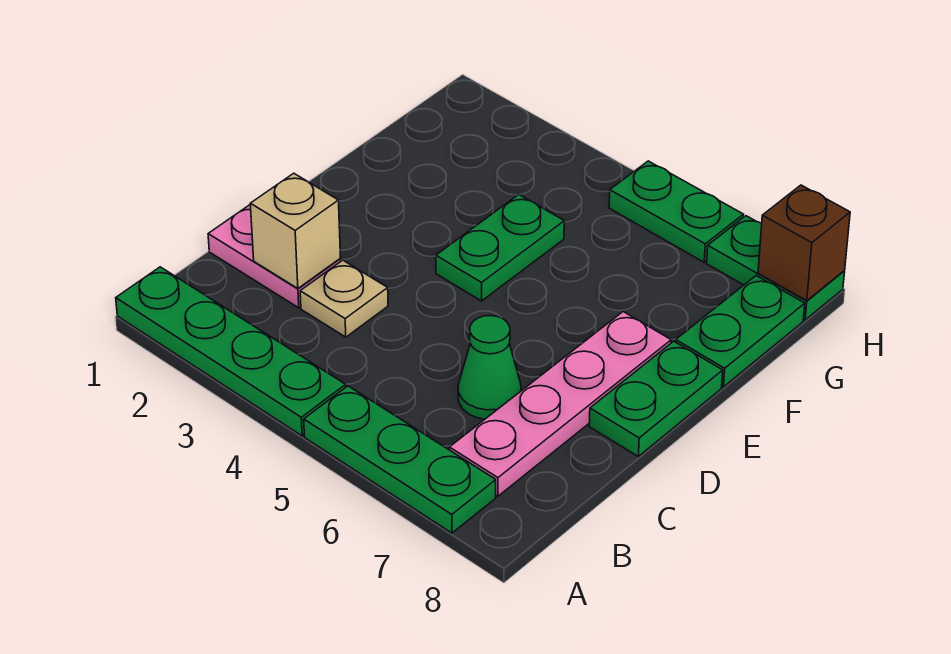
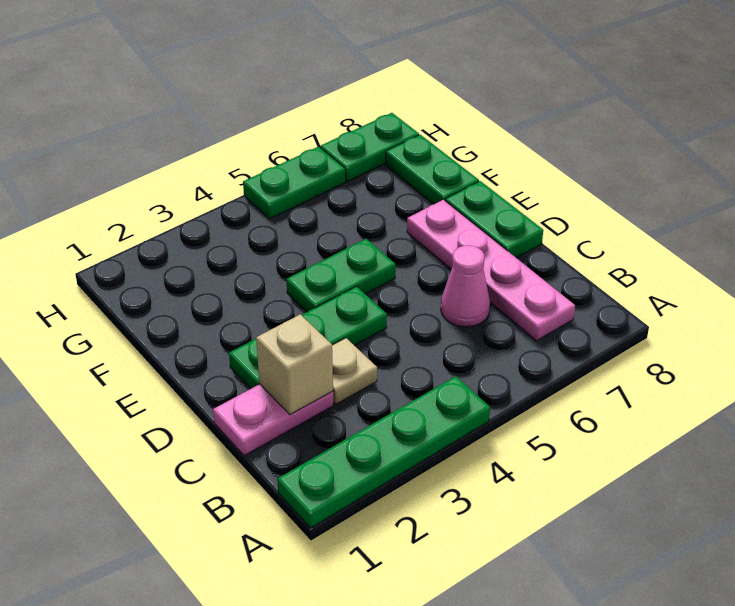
green plate A5:A7 level 1 -> green plate D2:D4 level 1
green cone C6 level 1 -> pink cone C6 level 1
green plate E4:F4 level 1 -> green plate E4:E5 level 1
brown brick H8 level 2 -> none

